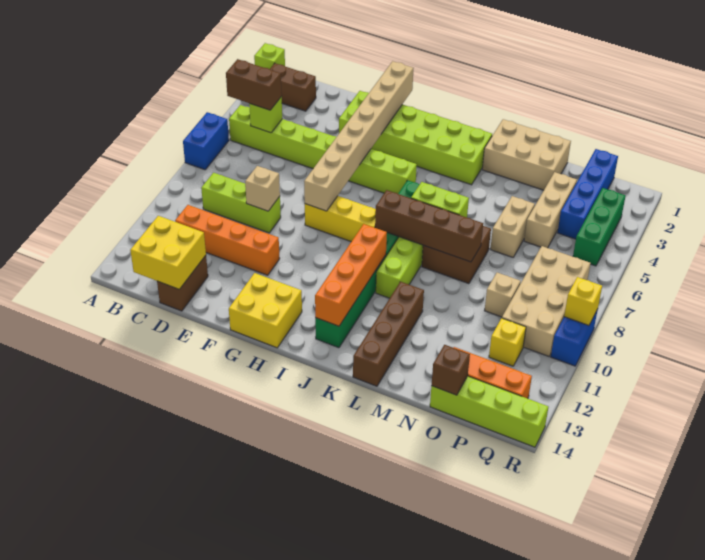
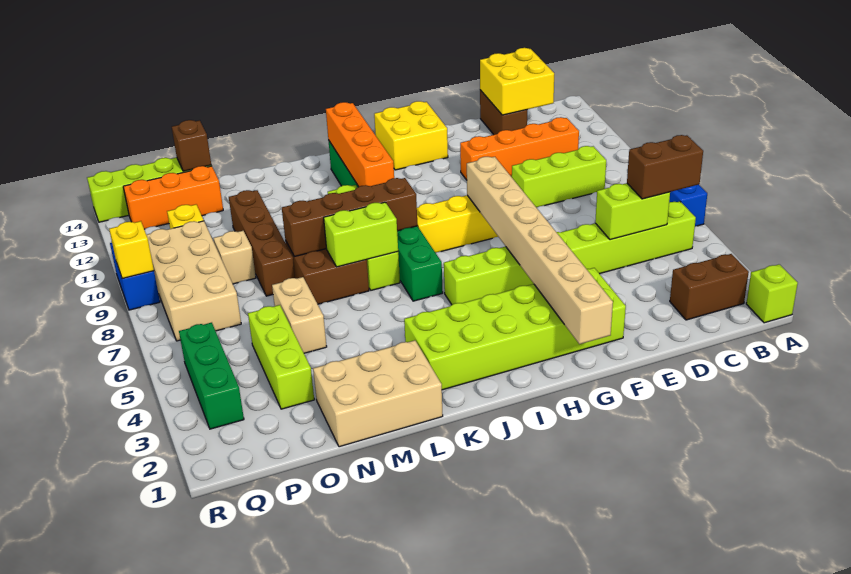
lime brick C5 level 2 -> lime brick C5:D5 level 2
tan brick E9 level 2 -> none
brown brick L11:L14 level 1 -> brown brick N8:N11 level 1
tan brick O3:O5 level 1 -> lime brick O3:O5 level 1
blue brick P1:P4 level 1 -> none

